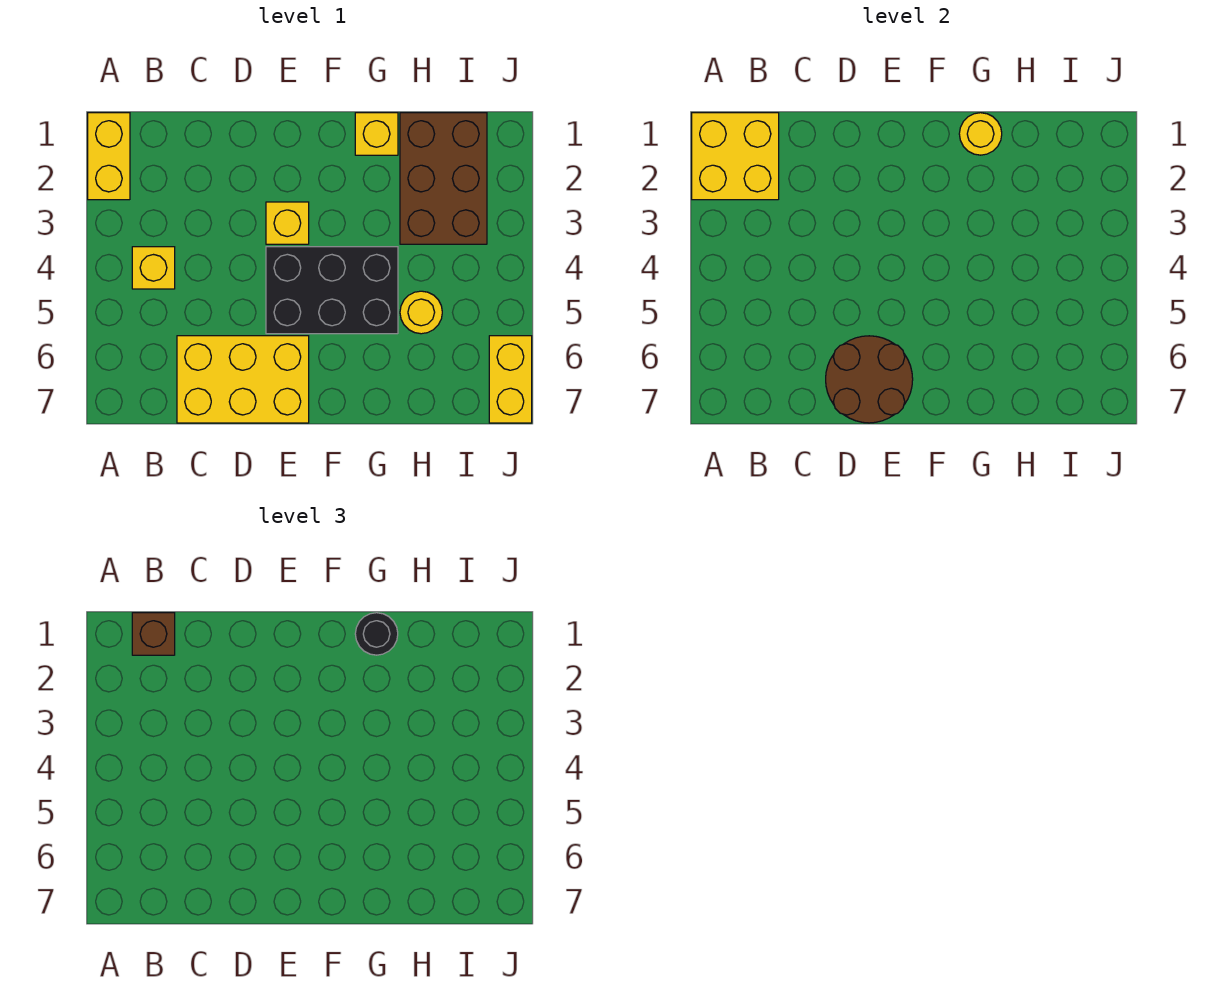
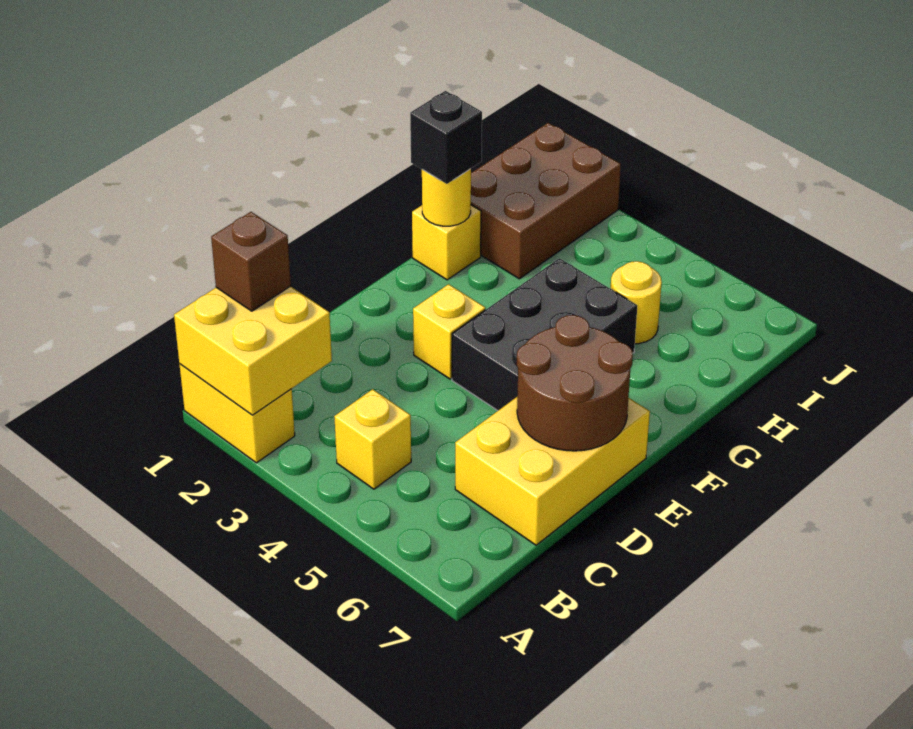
black round brick G1 level 3 -> black brick G1 level 3
brown brick H1:I3 level 1 -> brown brick H1:J2 level 1
yellow brick J6:J7 level 1 -> none

